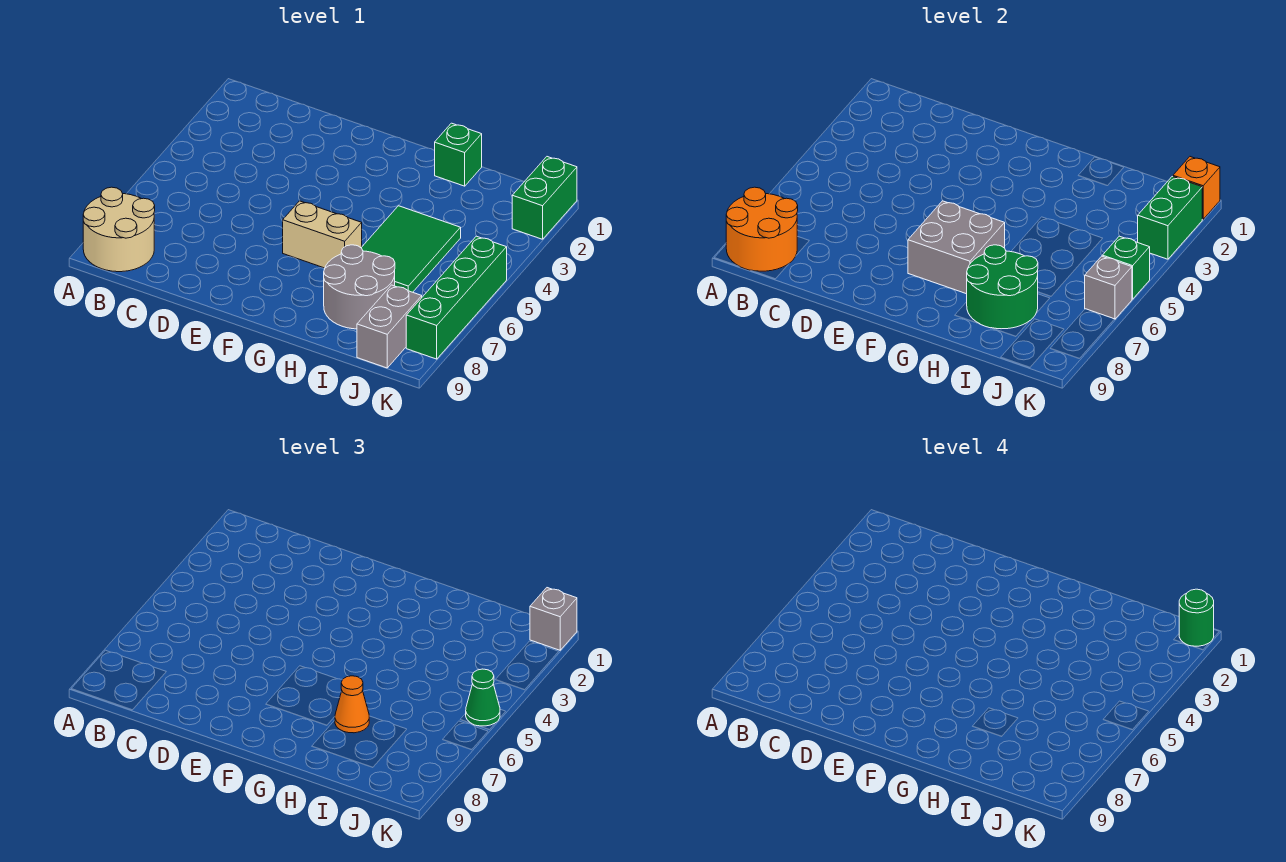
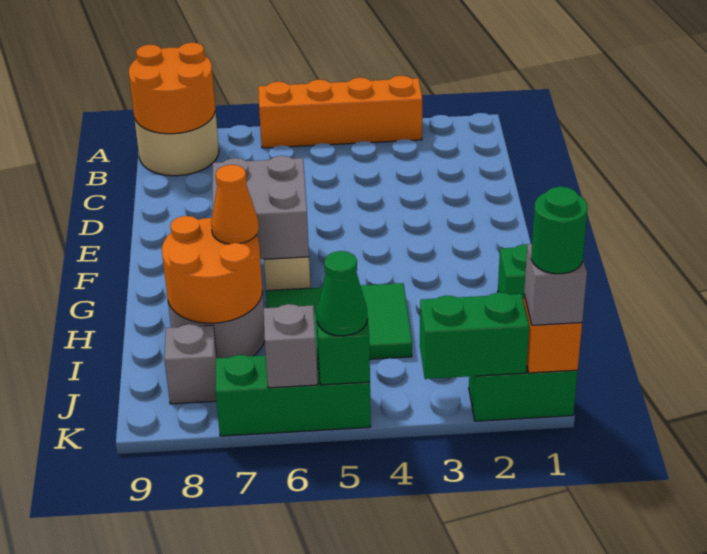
none -> orange brick A3:A6 level 1
green round brick H7:I8 level 2 -> orange round brick H7:I8 level 2
grey brick J8:J9 level 1 -> grey brick J8 level 1
green brick K5:K8 level 1 -> green brick K5:K7 level 1

